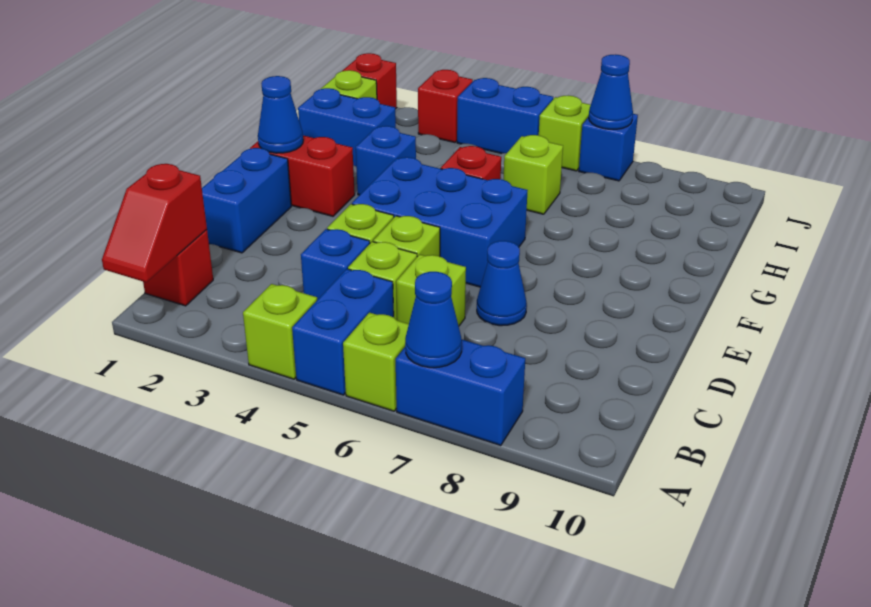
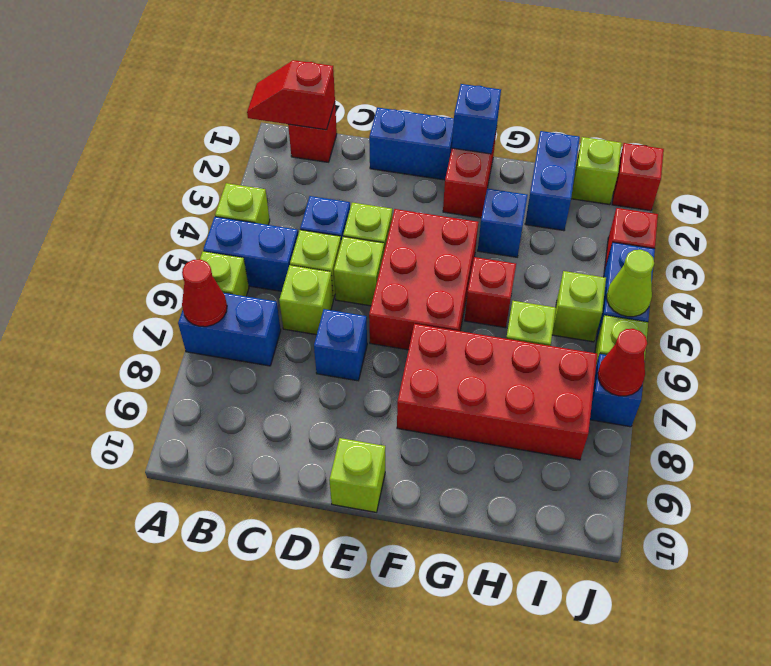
blue brick A7:A8 level 1 -> blue brick A7:B7 level 1
blue cone A7 level 2 -> red cone A7 level 2
blue cone D7 level 1 -> blue brick D7 level 1
blue brick E4:F6 level 1 -> red brick E4:F6 level 1
none -> lime brick E10 level 1
blue cone F1 level 2 -> blue brick F1 level 2
none -> red brick F7:I8 level 1
none -> lime brick I5 level 1
none -> lime cone J5 level 2
blue cone J7 level 2 -> red cone J7 level 2

